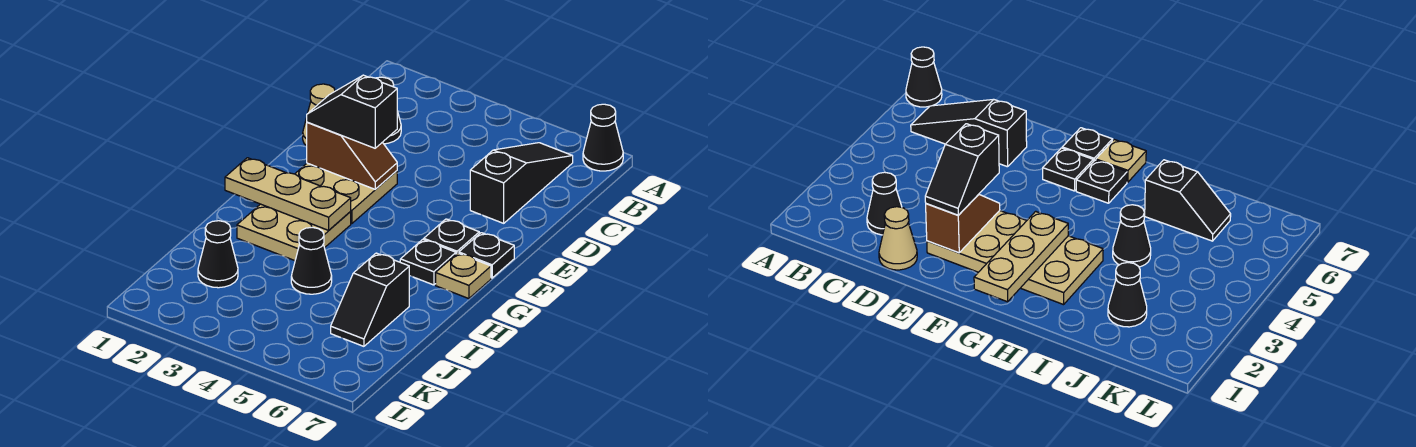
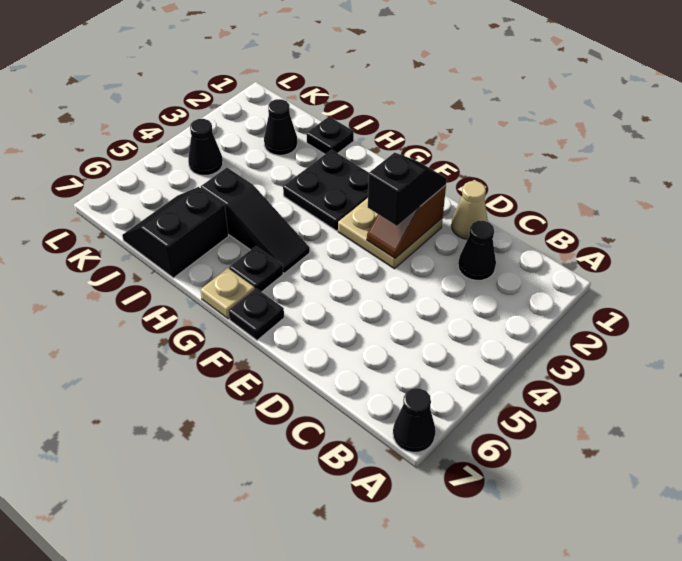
black slope B6:D6 level 1 top D -> black slope G5:I5 level 1 top I
black plate F6 level 1 -> black plate I1 level 1
tan plate G1:G3 level 2 -> none
tan plate G2:H3 level 1 -> black plate G2:H3 level 1
black cone I4 level 1 -> black cone K4 level 1
black slope I6:J6 level 1 top I -> black slope I6:J7 level 1 top I

